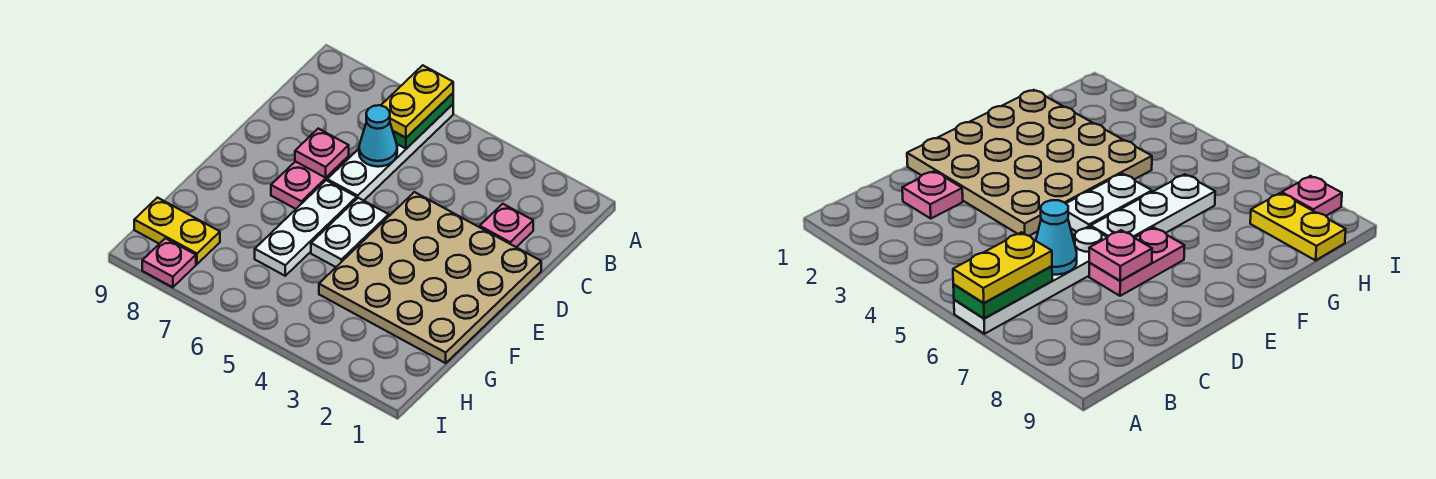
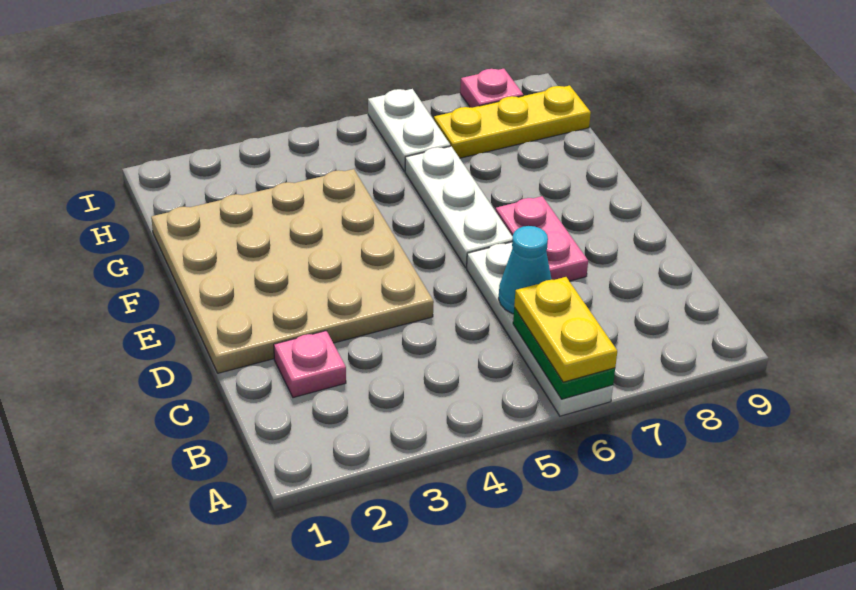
pink plate D7 level 2 -> none
white plate E5:F5 level 1 -> white plate H6:I6 level 1
yellow plate H8:H9 level 1 -> yellow plate H7:H9 level 1

